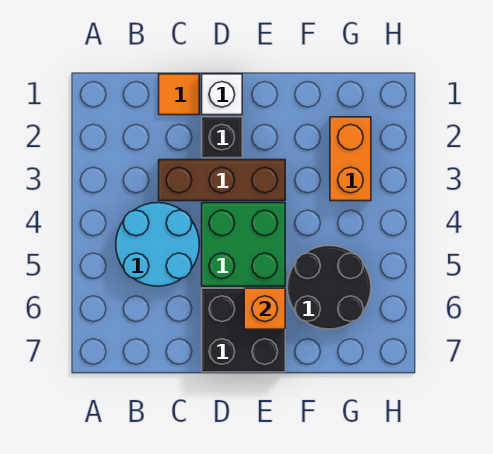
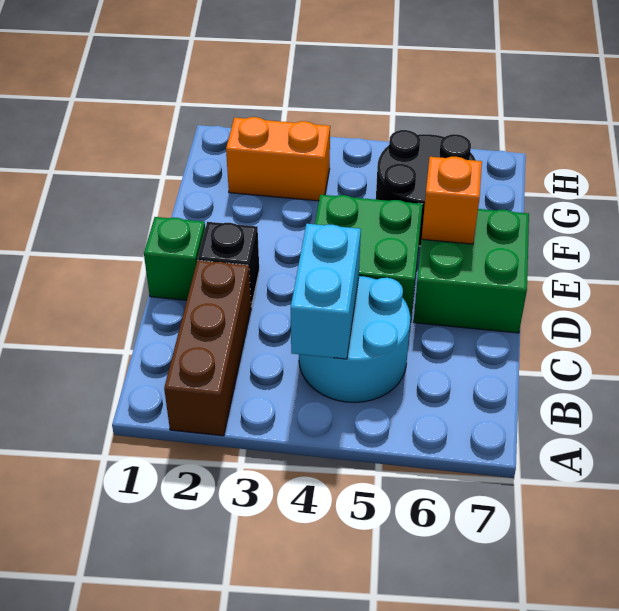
none -> cyan brick B4:C4 level 2
orange tile C1 level 1 -> none
brown brick C3:E3 level 1 -> brown brick A2:C2 level 1
white brick D1 level 1 -> green brick D1 level 1
black brick D6:E7 level 1 -> green brick D6:E7 level 1

